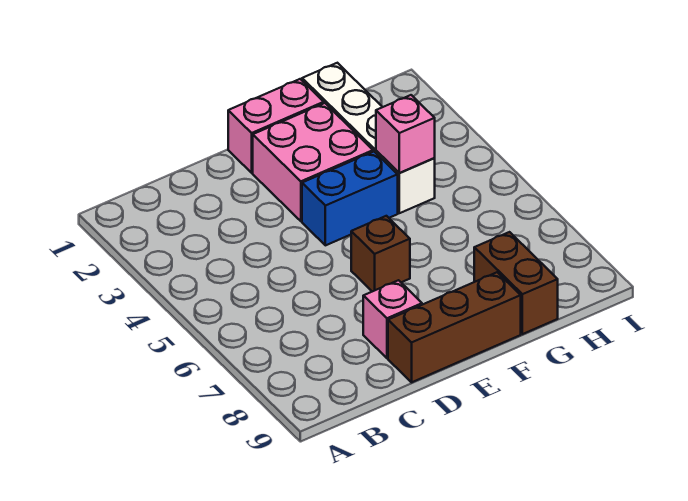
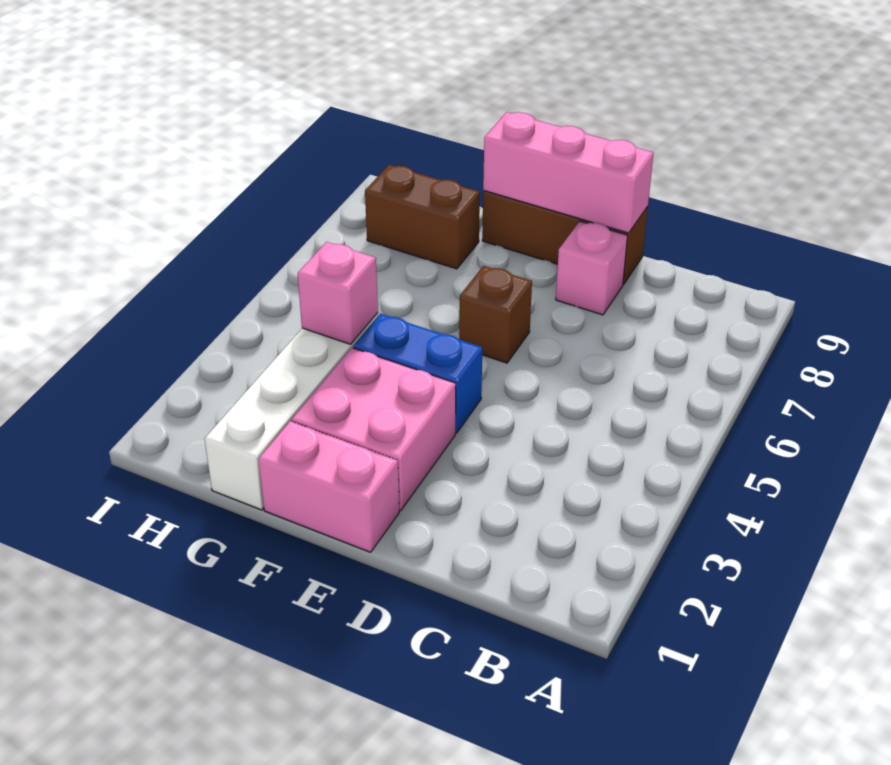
none -> pink brick D9:F9 level 2
brown brick G8:G9 level 1 -> brown brick G8:H8 level 1

